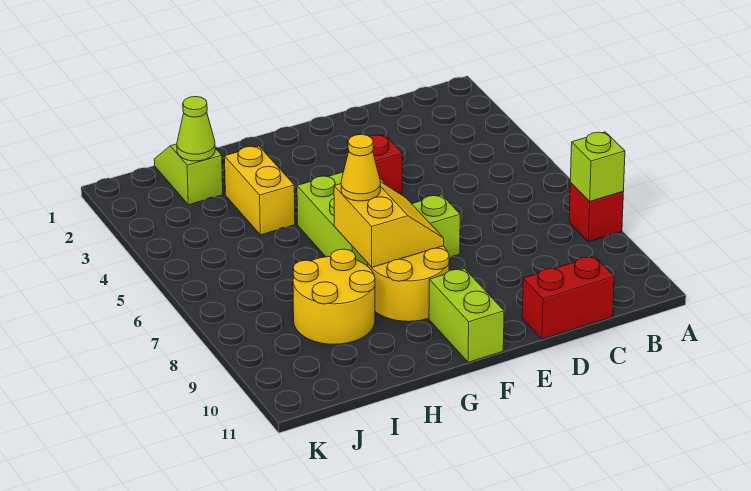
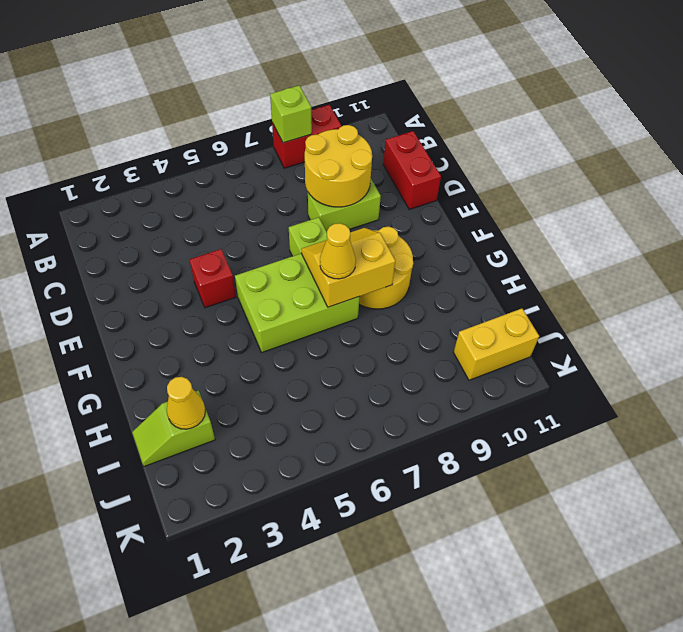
red brick A8 level 1 -> red brick A8:A9 level 1
lime brick F10:F11 level 1 -> lime brick D8:D9 level 1
yellow brick H3:H4 level 1 -> yellow brick J10:J11 level 1
yellow round brick H8:I9 level 1 -> yellow round brick C8:D9 level 2
lime cone I2 level 2 -> yellow cone I2 level 2

